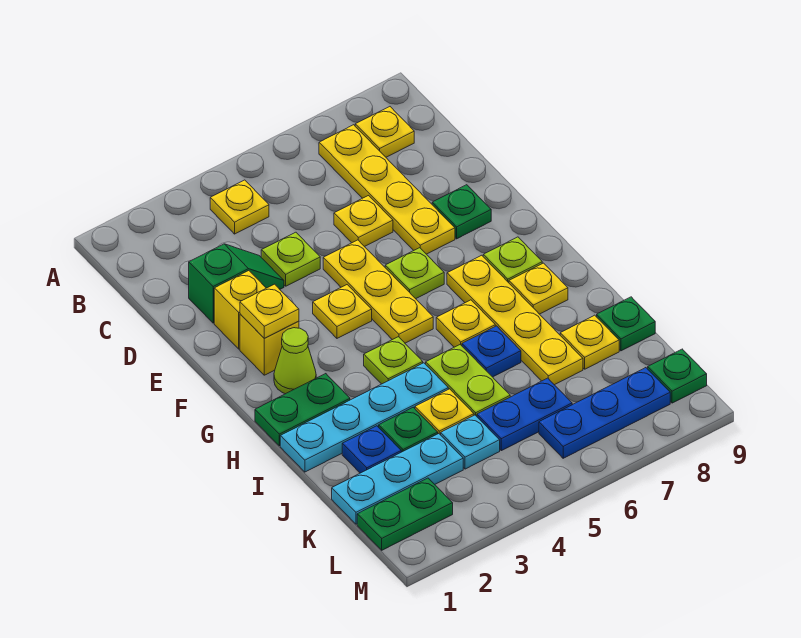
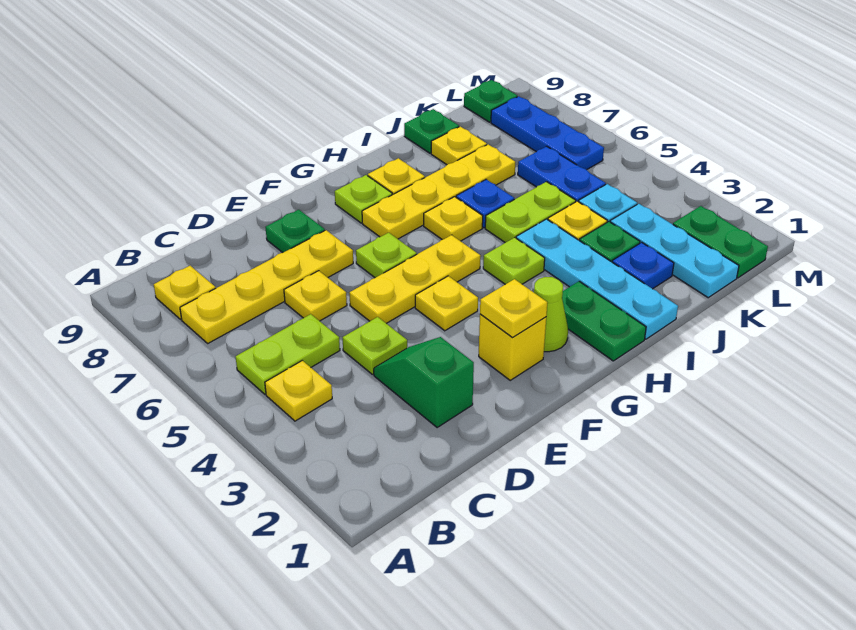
none -> lime plate B5:C5 level 1
yellow brick E2 level 1 -> none

